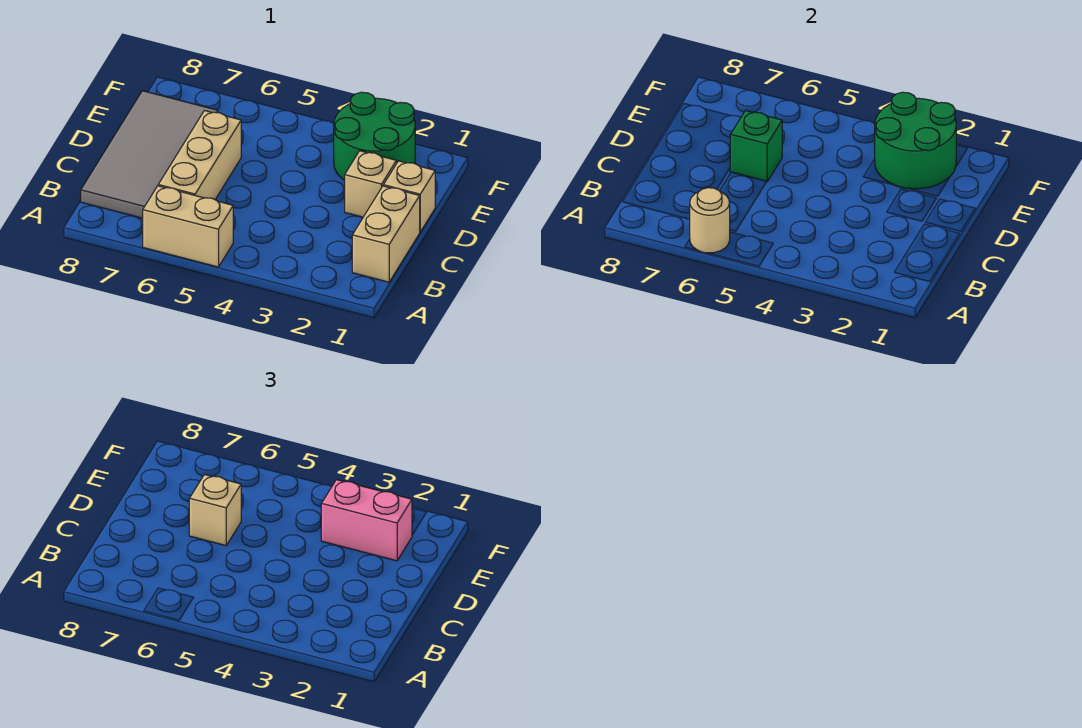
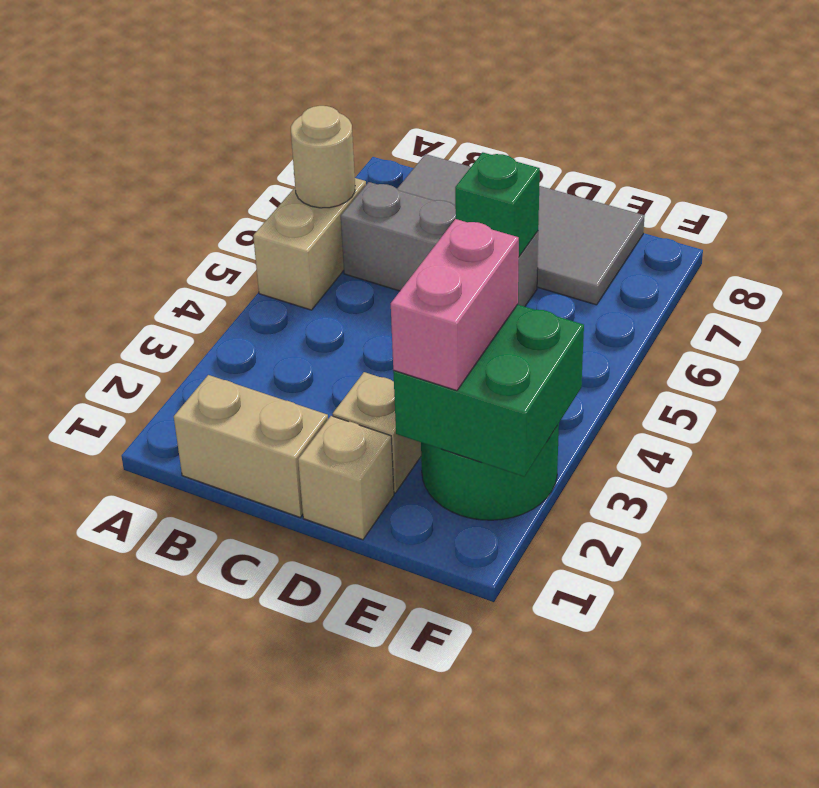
tan brick B6:D6 level 1 -> grey brick B6:D6 level 1
tan brick D6 level 3 -> none
green round brick E2:F3 level 2 -> green brick E2:F3 level 2

